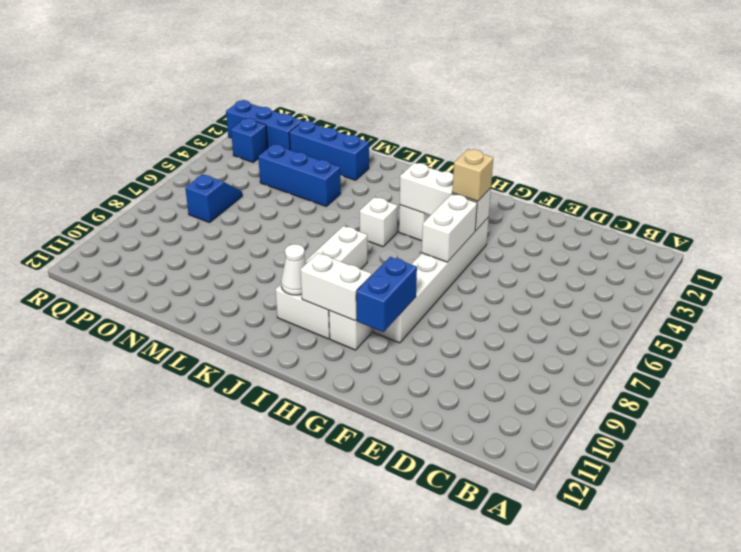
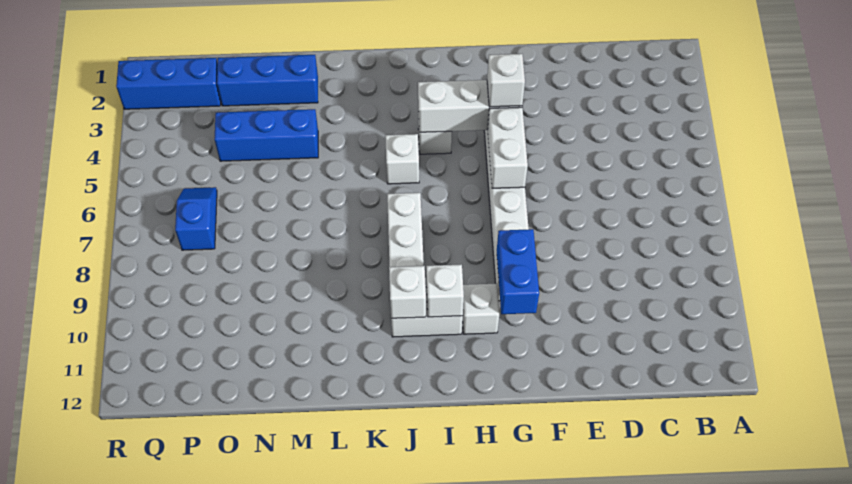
tan brick G4 level 3 -> white brick G4 level 3
white brick H10:I10 level 2 -> white brick I10 level 2
white cone J10 level 2 -> white brick J10 level 2
blue brick Q3 level 1 -> none

